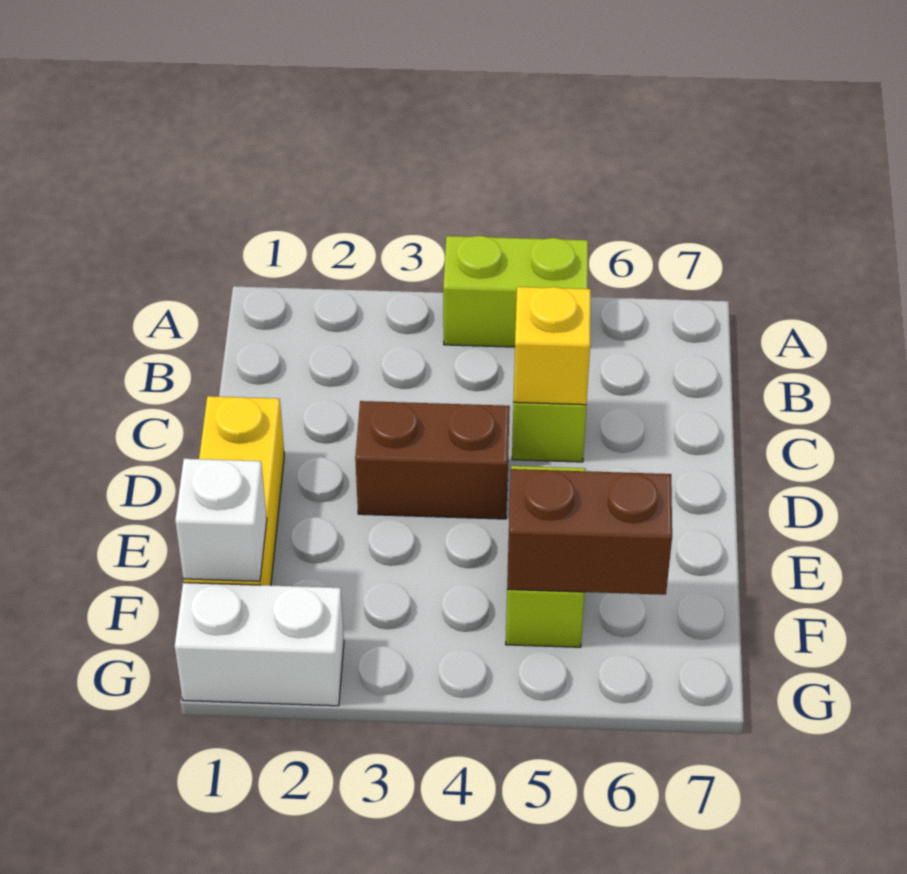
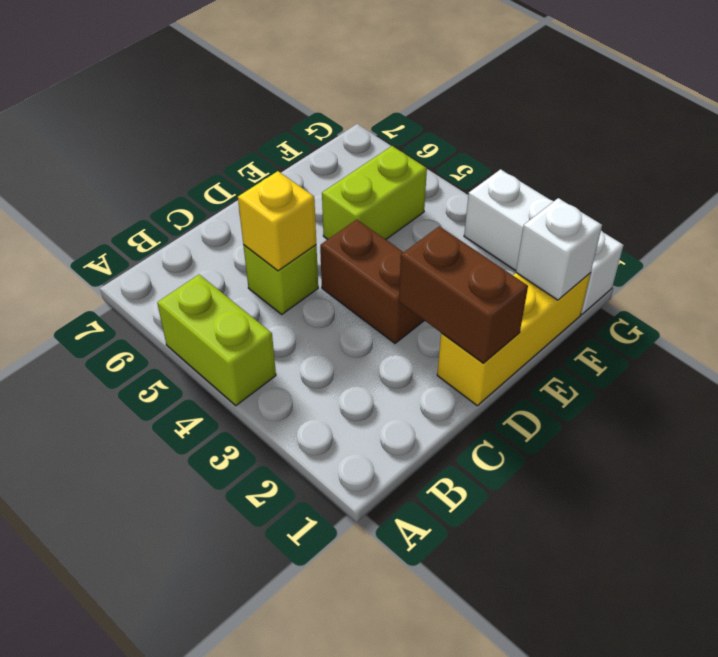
brown brick F5:F6 level 2 -> brown brick D1:D2 level 2
white brick G1:G2 level 1 -> white brick G1:G3 level 1

